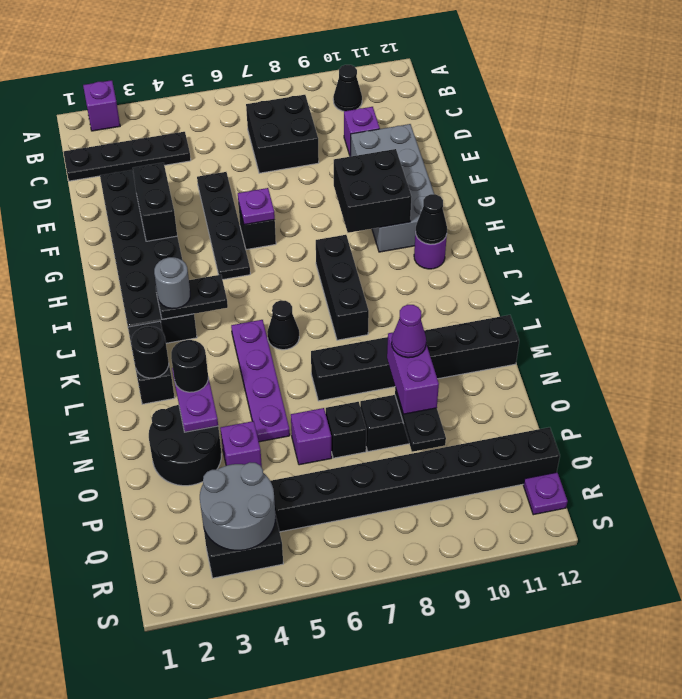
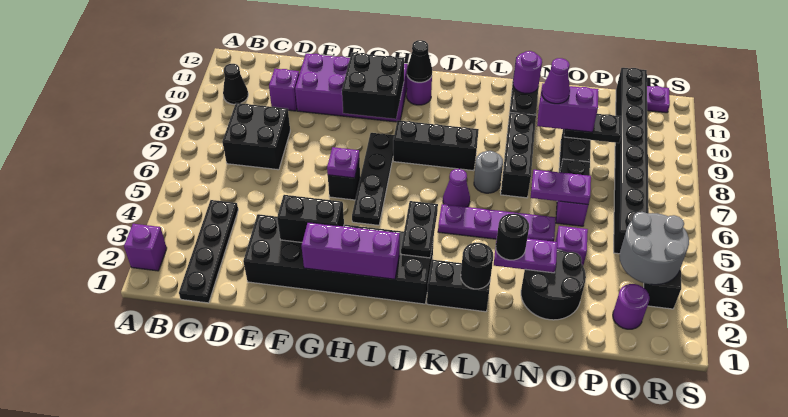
black plate E5:H5 level 1 -> black plate H5:H8 level 1
grey brick E10:H11 level 1 -> purple brick E10:H11 level 1
none -> purple brick G2:I2 level 2
grey round brick J3 level 3 -> grey round brick L7 level 1
black cone K6 level 1 -> purple cone K6 level 1
none -> purple round brick M11 level 2
none -> purple plate N6:O6 level 2
none -> purple round brick Q2 level 1

